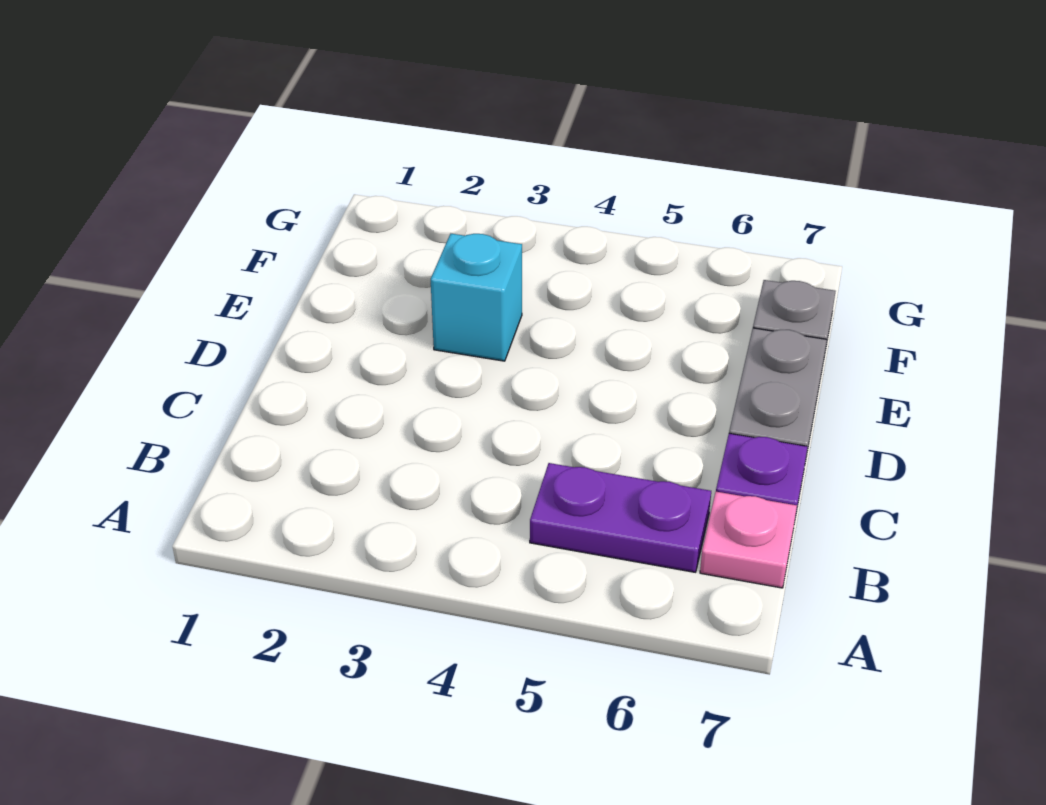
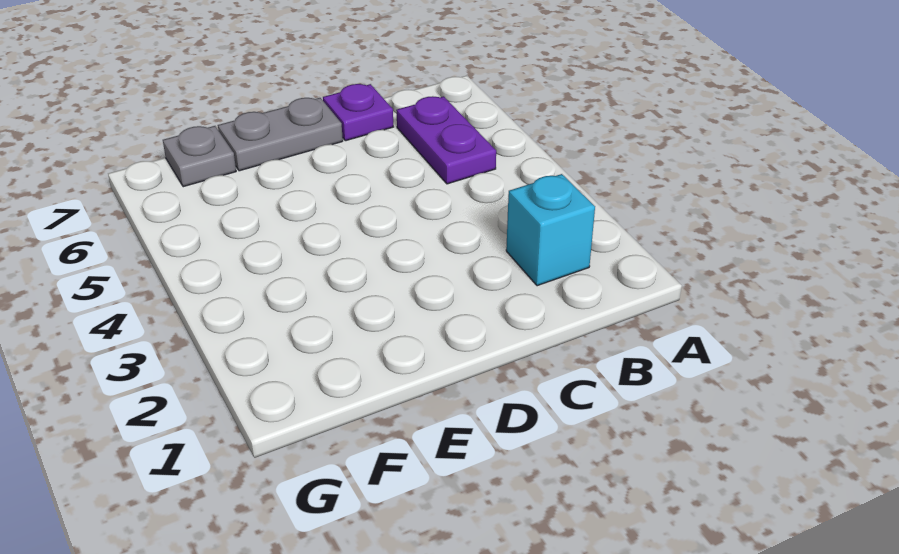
pink plate B7 level 1 -> none
cyan brick E3 level 1 -> cyan brick B2 level 1

